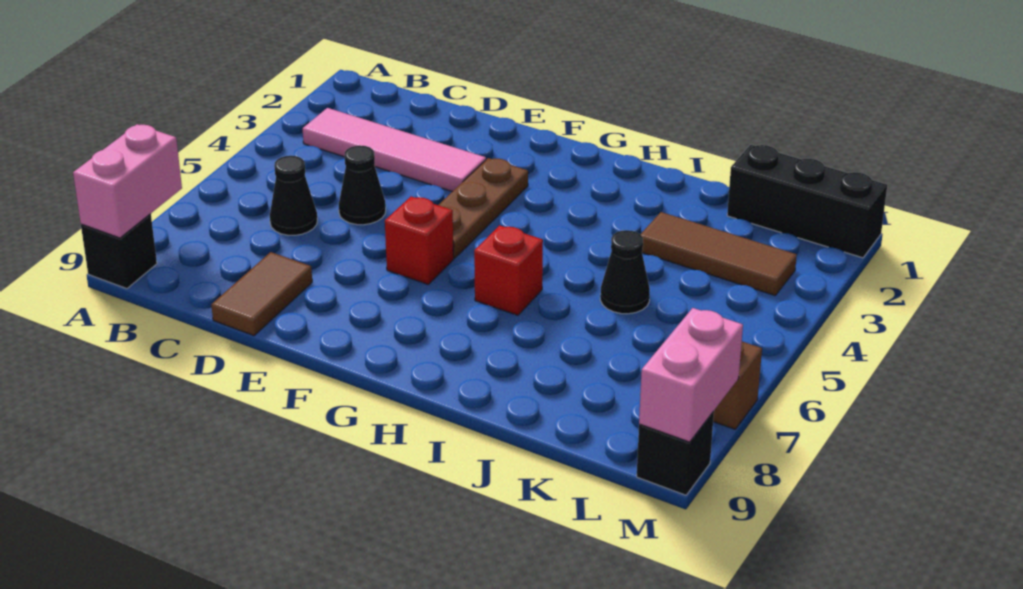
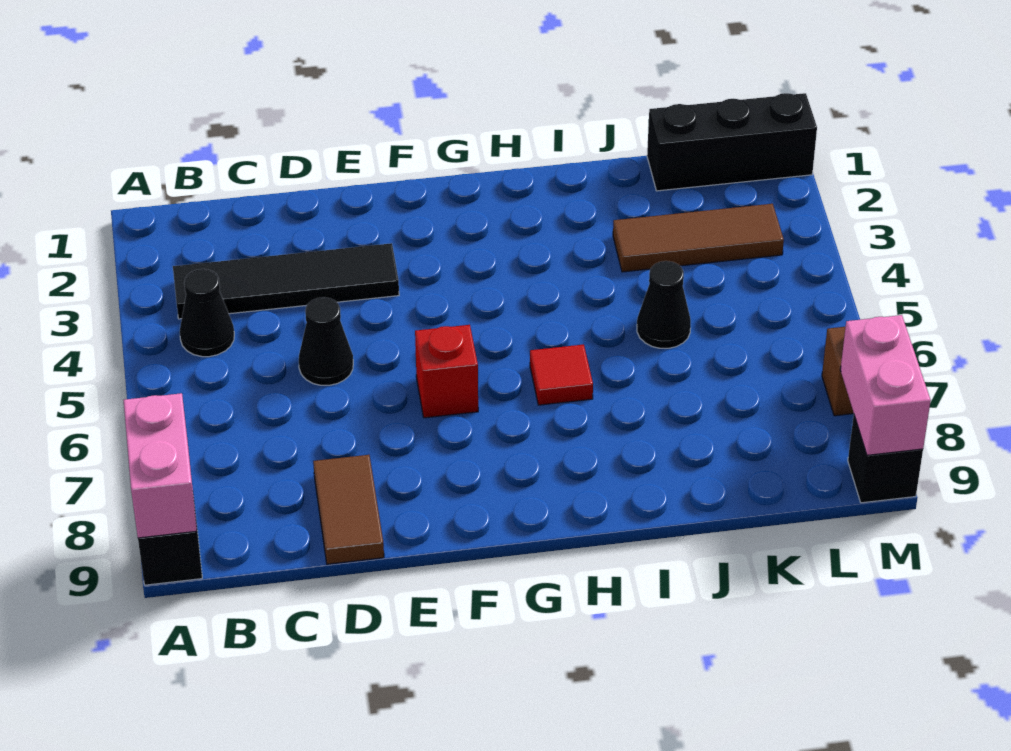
pink tile B3:E3 level 1 -> black tile B3:E3 level 1
black cone C6 level 1 -> black cone B4 level 1
brown plate F3:F5 level 1 -> none
red brick H6 level 1 -> red tile H6 level 1

